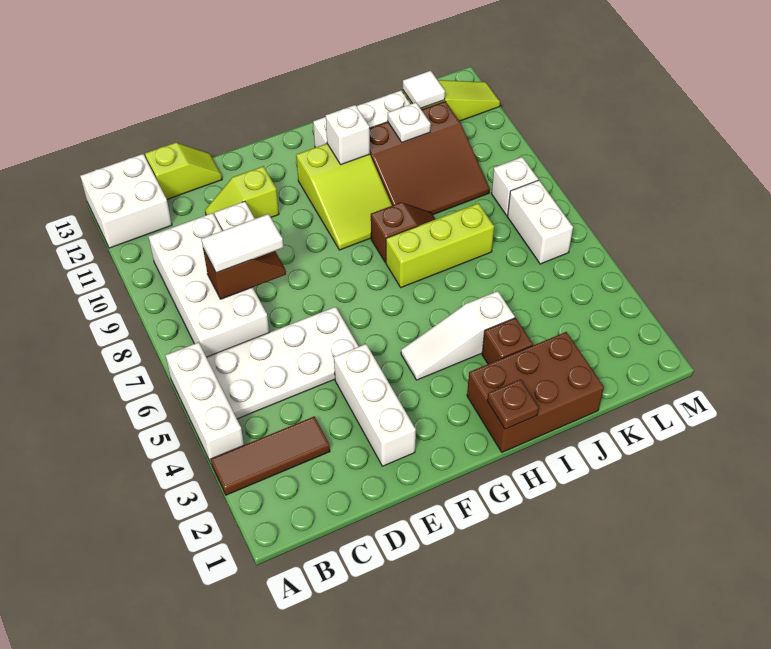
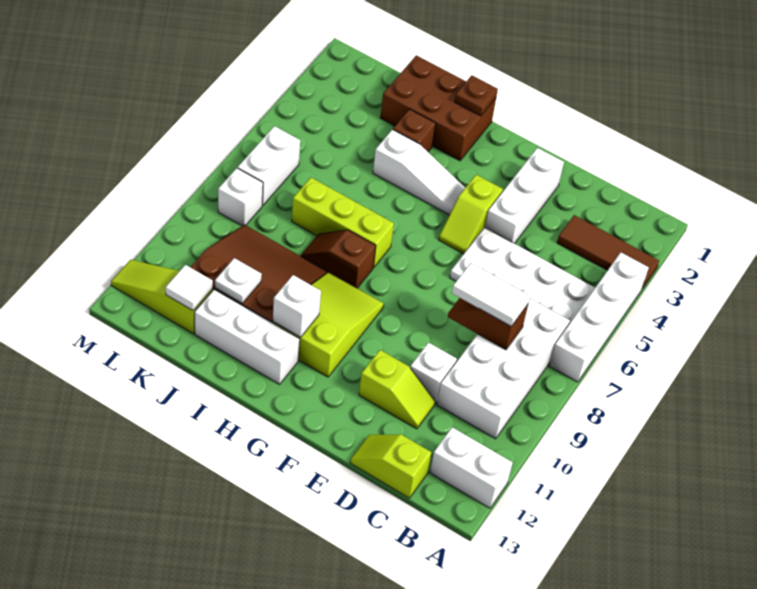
white brick A4:A6 level 1 -> white brick A4:A7 level 1
white brick A12:B13 level 1 -> white brick A12:B12 level 1
none -> lime slope F4:F5 level 1 top 4

